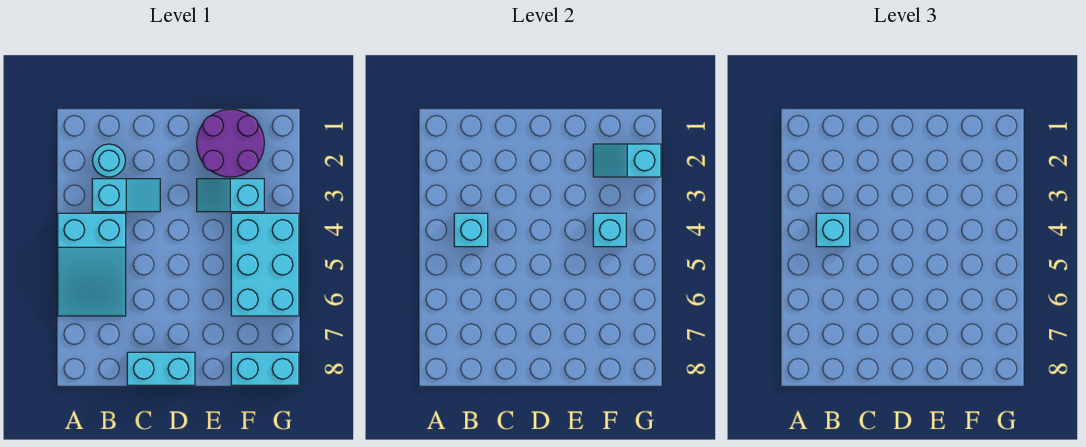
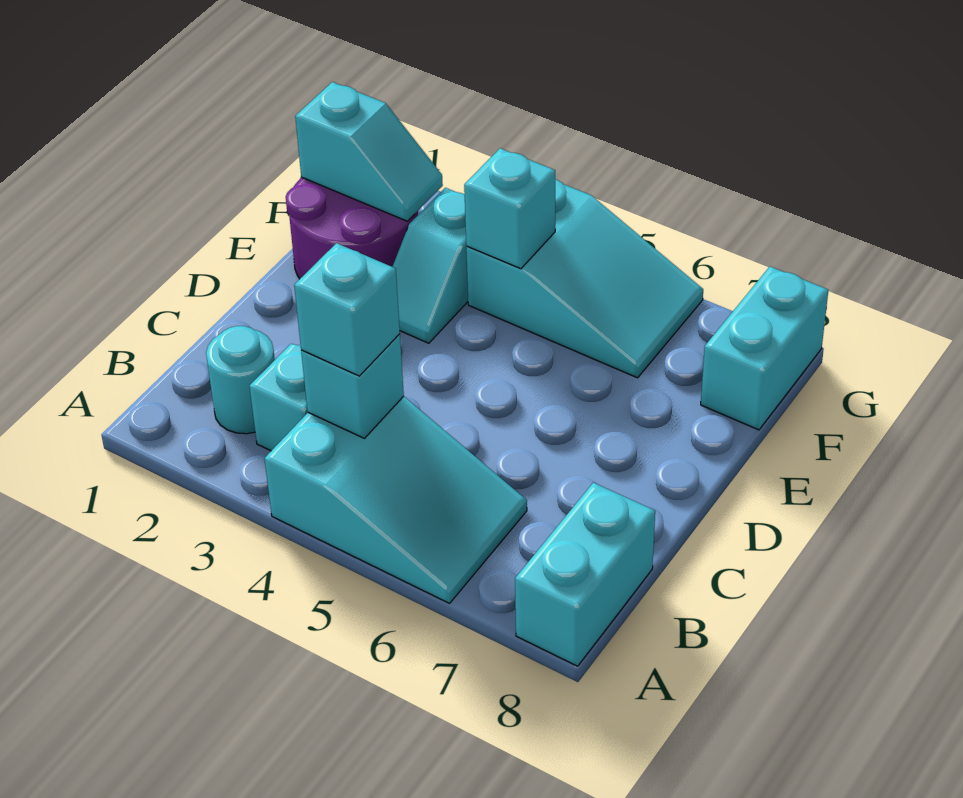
cyan brick C8:D8 level 1 -> cyan brick A8:B8 level 1
cyan slope F2:G2 level 2 top G -> cyan slope F1:F2 level 2 top 1
cyan brick F4:G6 level 1 -> cyan slope F4:G6 level 1 top 4

